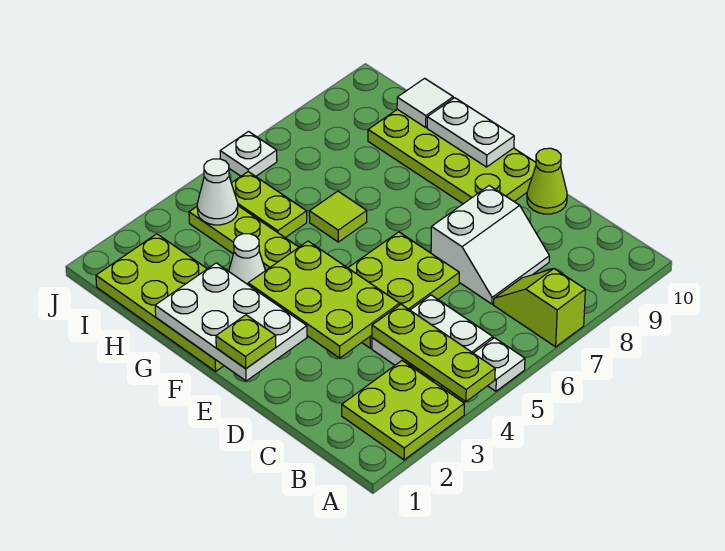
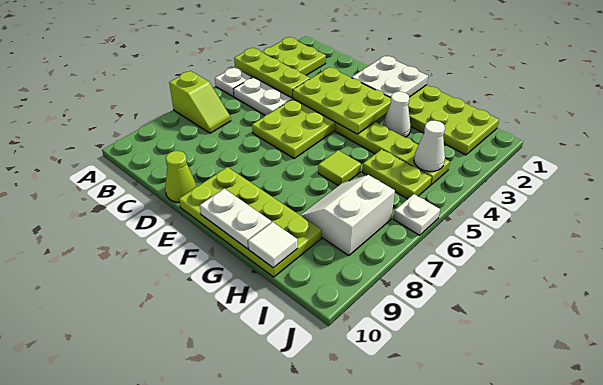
white slope C7:D8 level 1 top D -> white slope H7:I8 level 1 top I
white plate E1:G2 level 2 -> white plate E1:F2 level 2
lime plate E1 level 3 -> none

